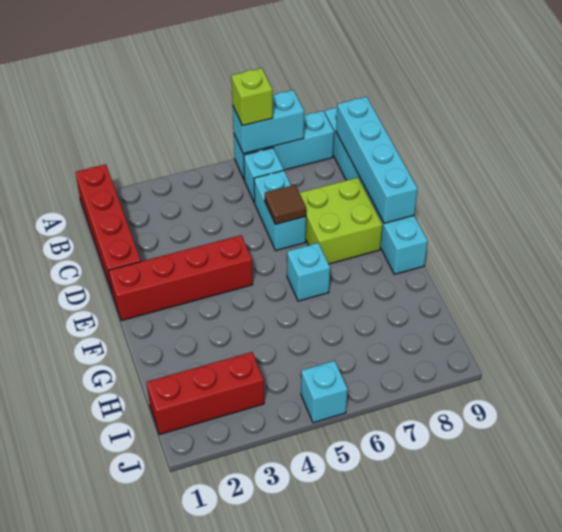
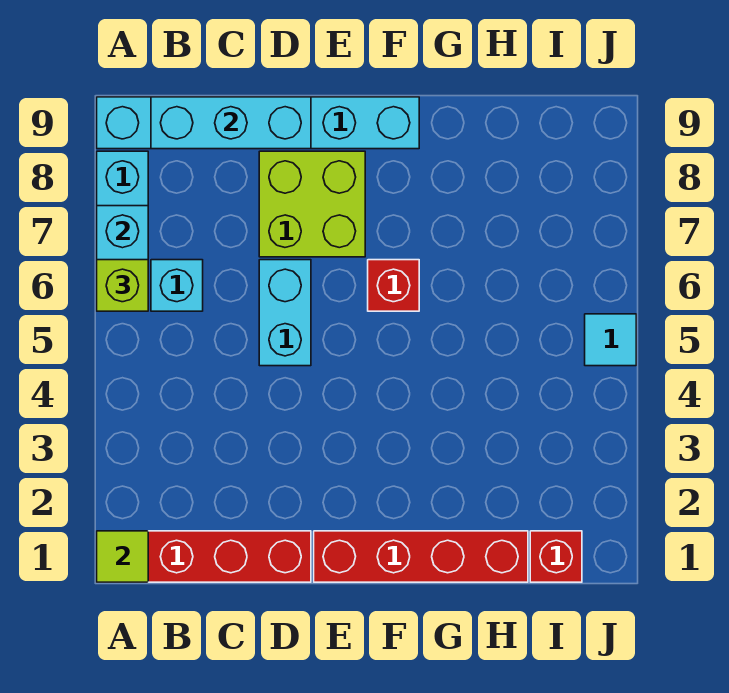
none -> lime tile A1 level 2
cyan brick B9:E9 level 2 -> cyan brick B9:D9 level 2
cyan brick C6:D6 level 1 -> cyan brick D5:D6 level 1
brown tile D6 level 2 -> none
red brick E1:E4 level 1 -> red brick E1:H1 level 1
cyan brick F6 level 1 -> red brick F6 level 1
red brick I1:I3 level 1 -> red brick I1 level 1
cyan brick J5 level 1 -> cyan tile J5 level 1

